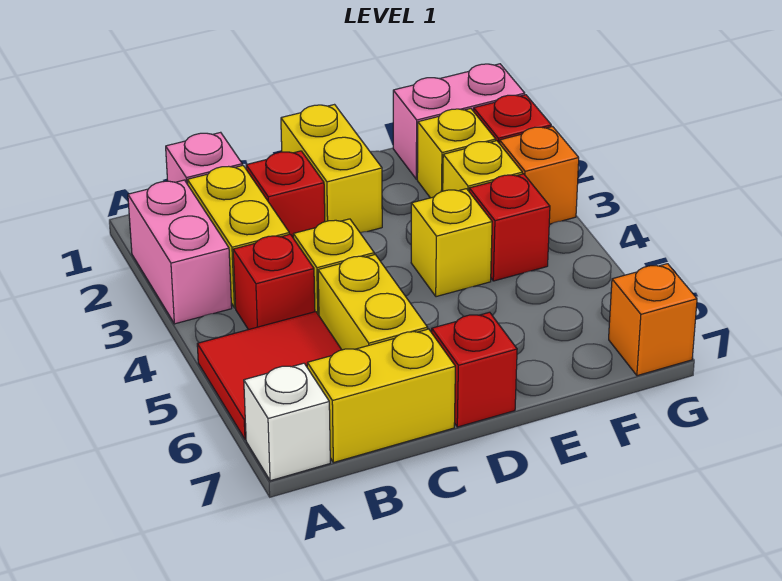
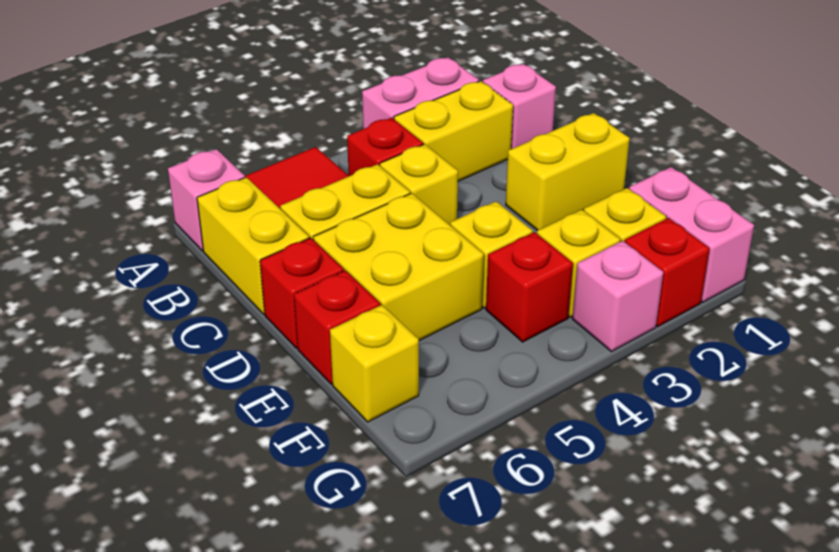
white brick A7 level 1 -> pink brick A7 level 1
red brick C2 level 1 -> red brick E7 level 1
none -> yellow brick D5:E6 level 1
none -> yellow brick F7 level 1
orange brick G3 level 1 -> pink brick G3 level 1
orange brick G7 level 1 -> none

